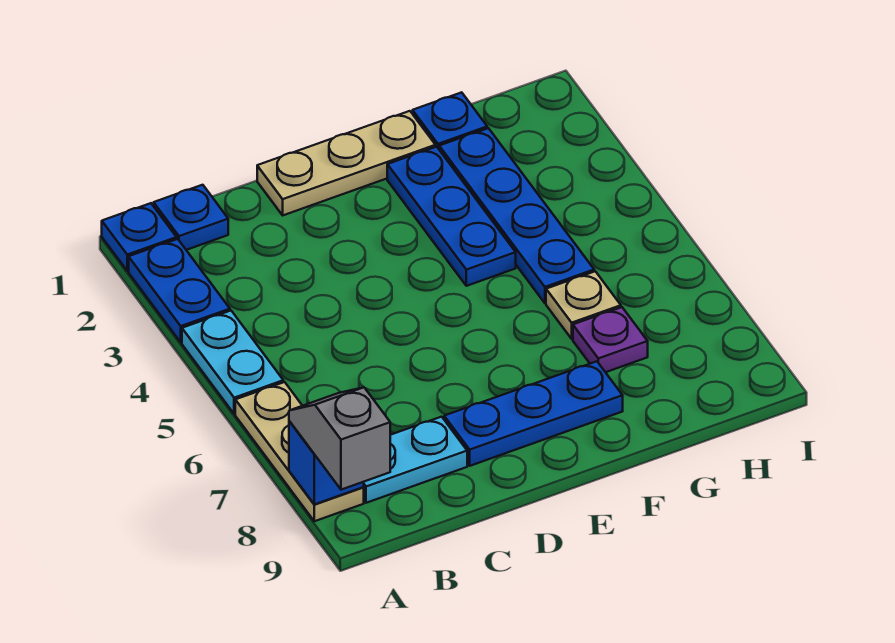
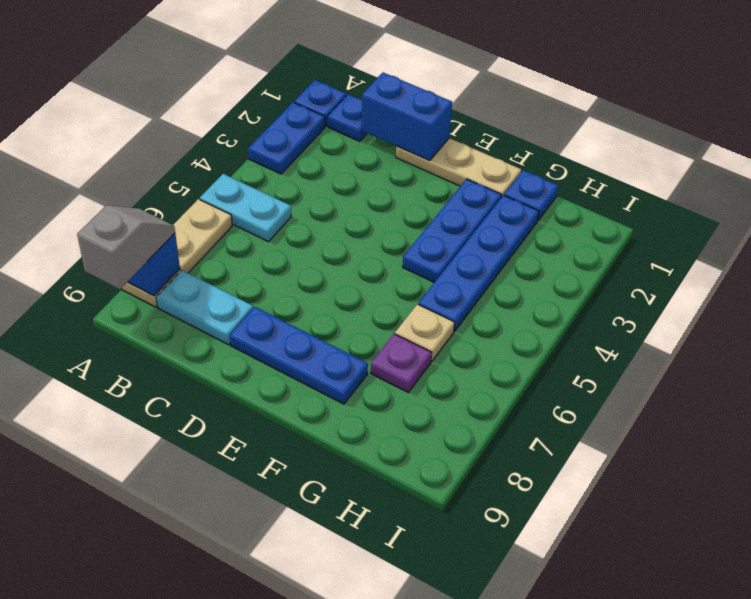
cyan plate A4:A5 level 1 -> cyan plate A5:B5 level 1
none -> blue brick C1:D1 level 2

